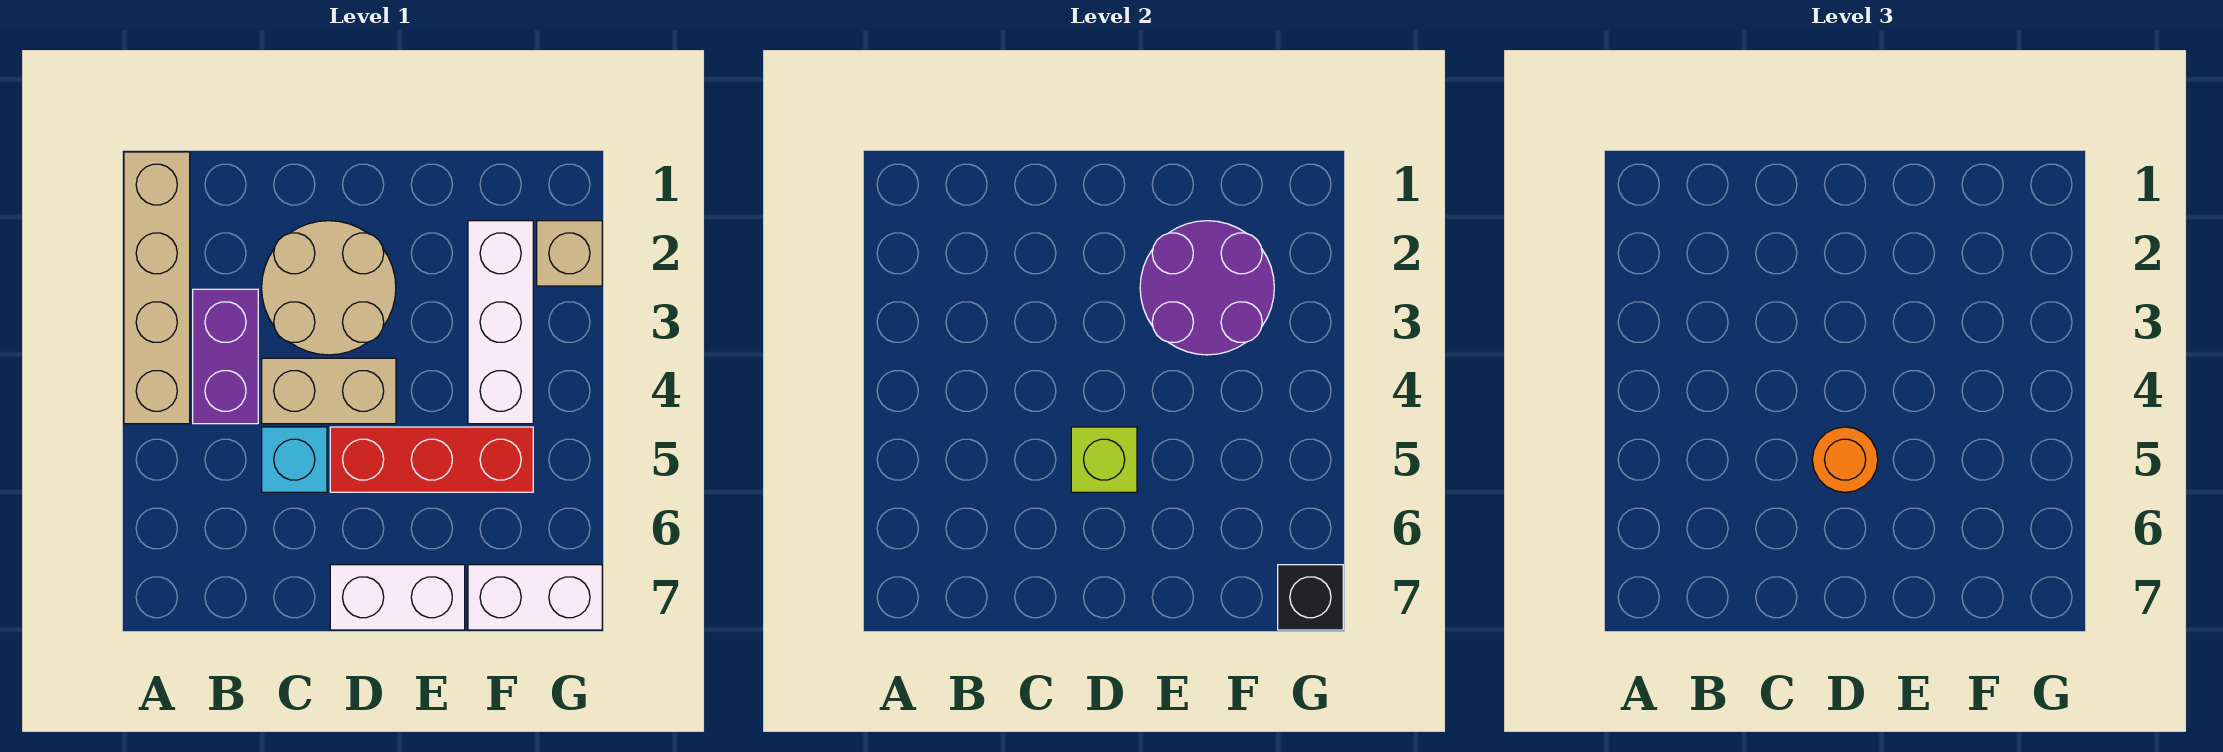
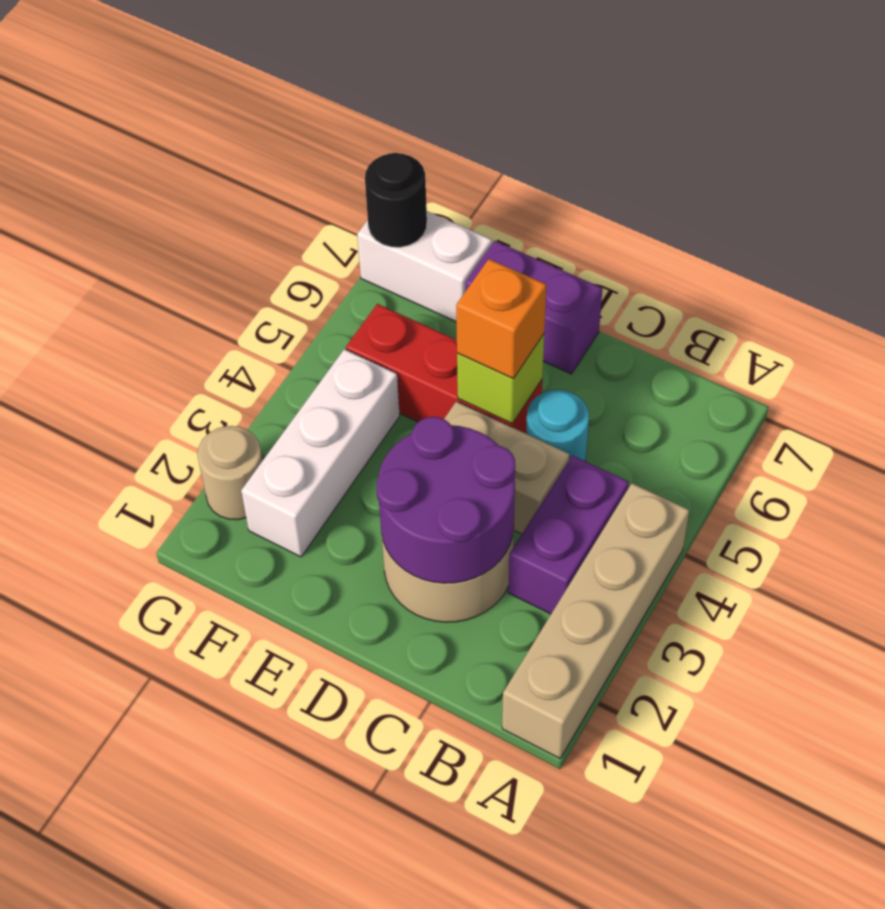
cyan brick C5 level 1 -> cyan round brick C5 level 1
orange round brick D5 level 3 -> orange brick D5 level 3
white brick D7:E7 level 1 -> purple brick D7:E7 level 1
purple round brick E2:F3 level 2 -> purple round brick C2:D3 level 2
tan brick G2 level 1 -> tan round brick G2 level 1
black brick G7 level 2 -> black round brick G7 level 2

